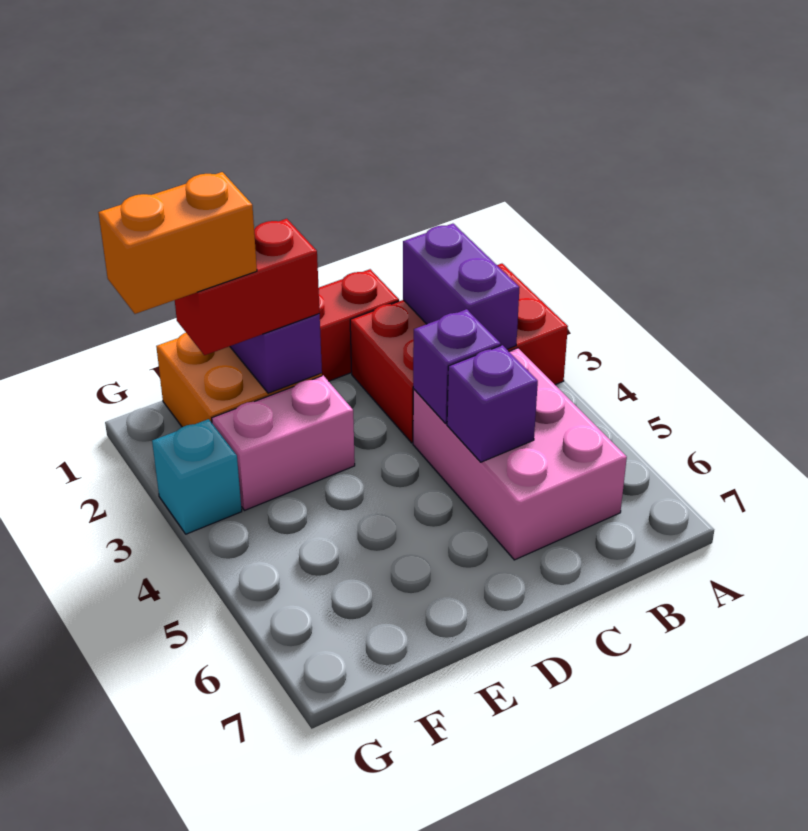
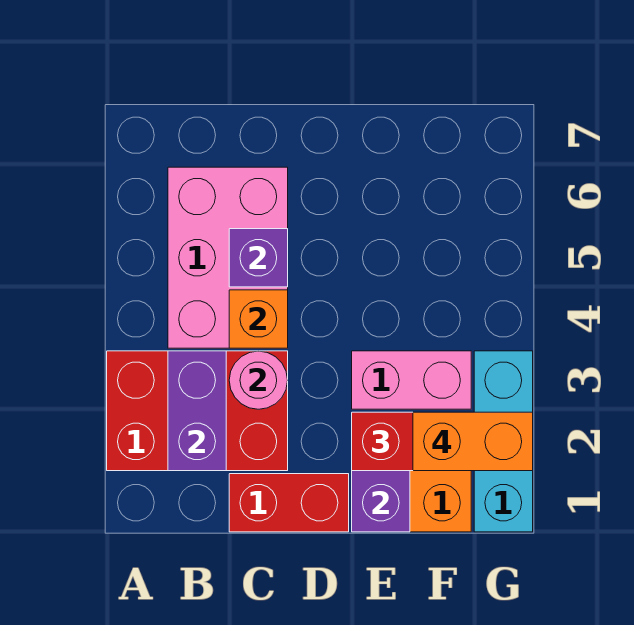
none -> pink round brick C3 level 2
purple brick C4 level 2 -> orange brick C4 level 2
cyan brick G3 level 1 -> cyan brick G1:G3 level 1

